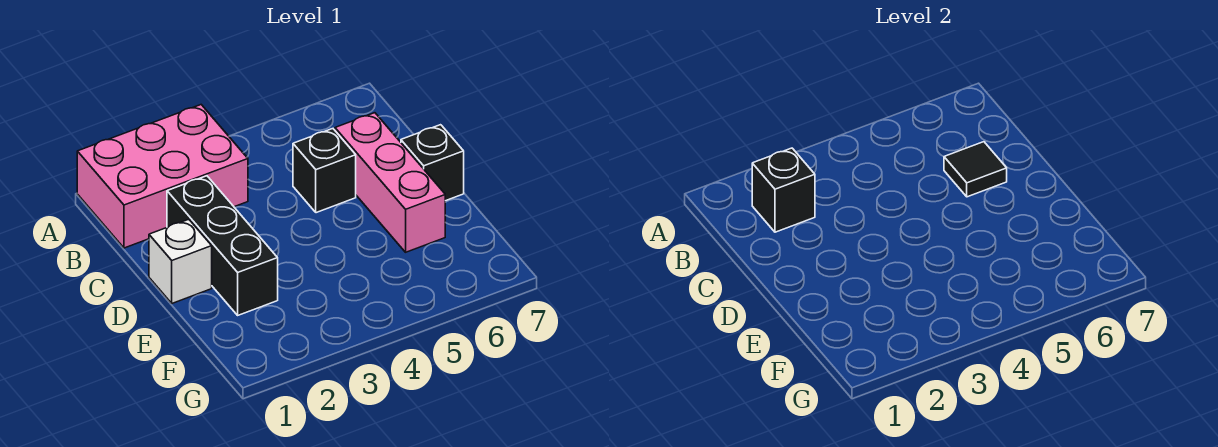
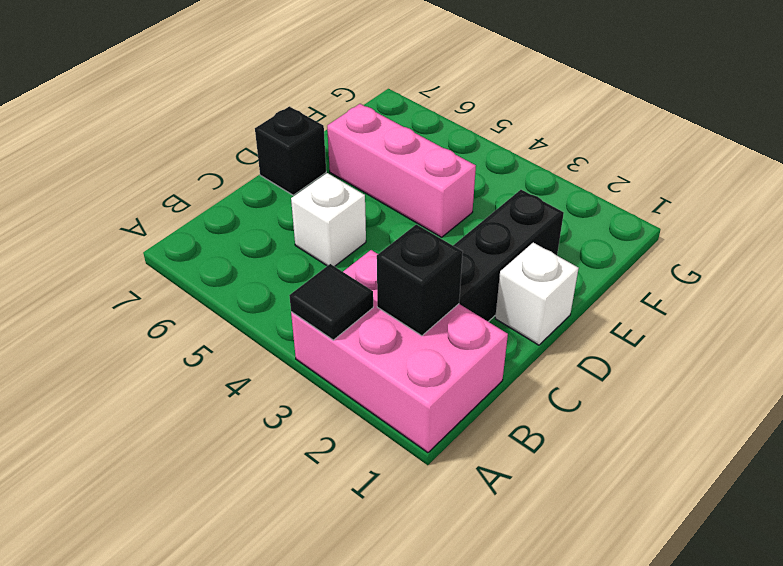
black brick C5 level 1 -> white brick C5 level 1
pink brick C6:E6 level 1 -> pink brick E4:E6 level 1
black tile C6 level 2 -> black tile A3 level 2

